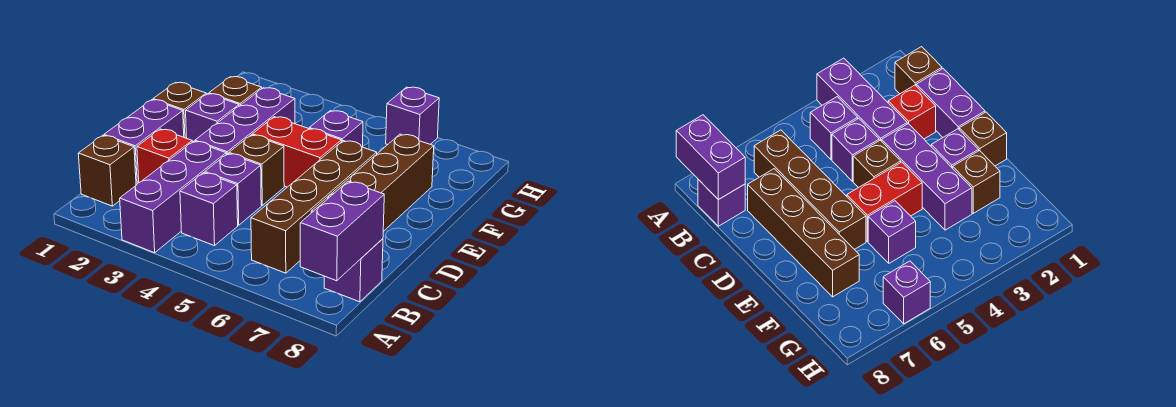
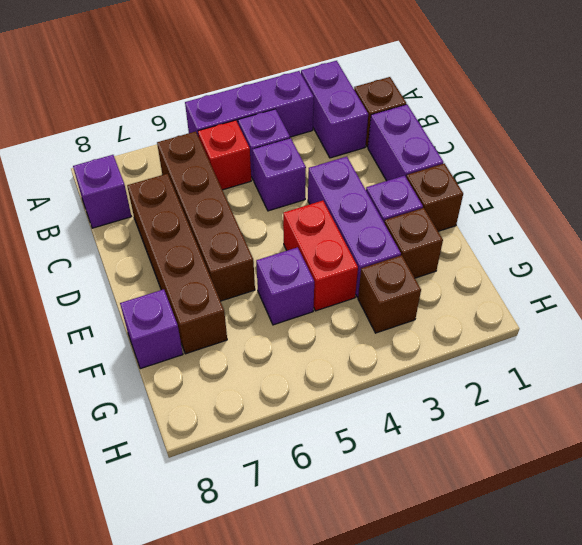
purple brick A3:C3 level 1 -> purple brick A3:A5 level 1
purple brick A8:B8 level 2 -> purple brick A2:B2 level 1
red brick C2 level 1 -> red brick B5 level 1
brown brick D4 level 1 -> brown brick G3 level 1
red brick E4:E5 level 1 -> red brick E4:F4 level 1
purple brick H6 level 1 -> purple brick F8 level 1

